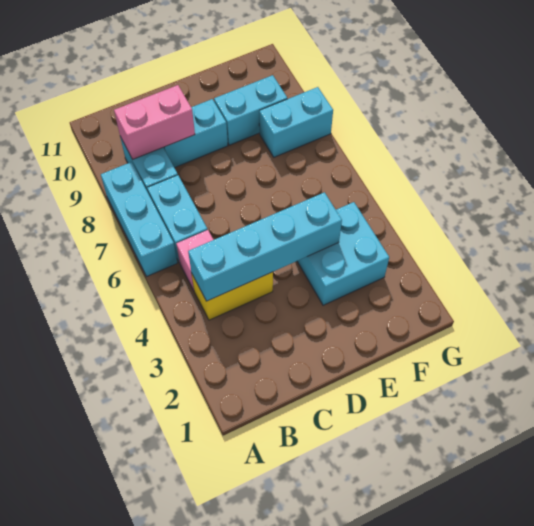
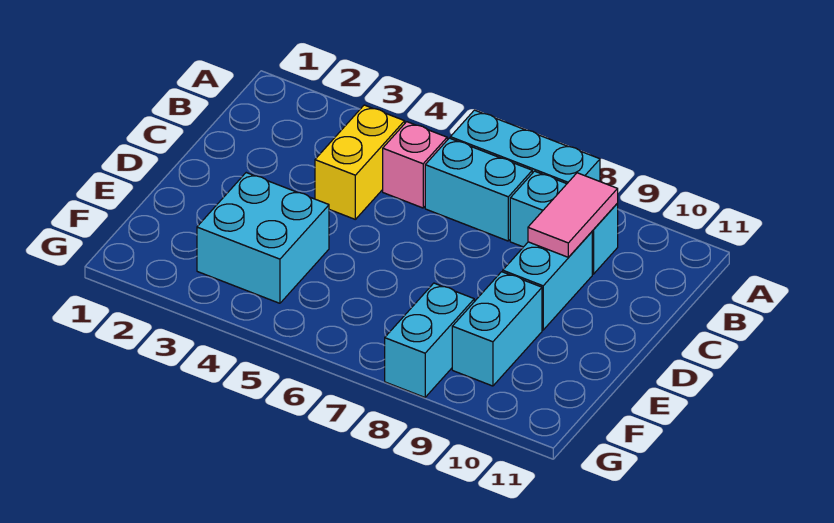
cyan brick B4:E4 level 2 -> none
pink brick B9:C9 level 2 -> pink tile B9:C9 level 2

